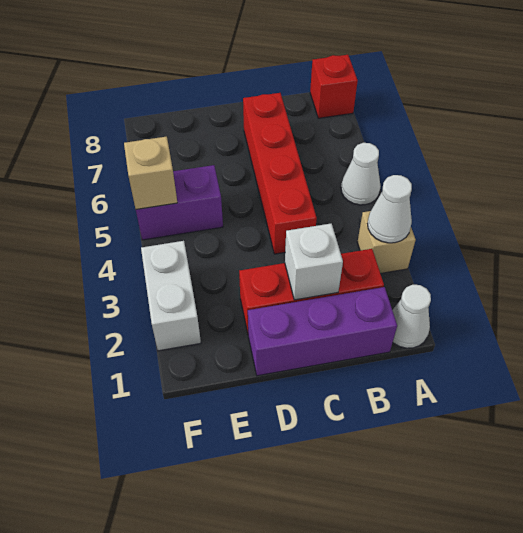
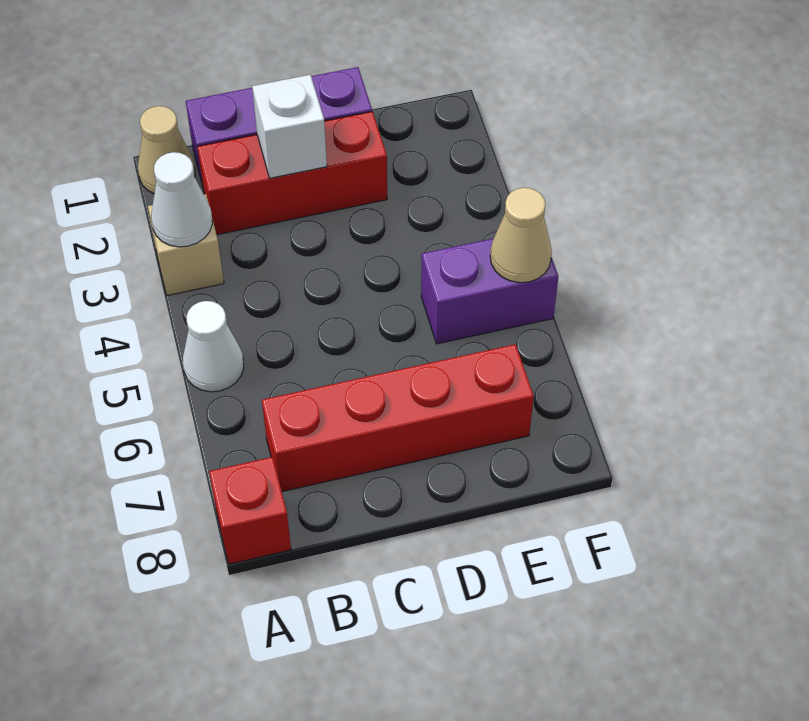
white cone A1 level 1 -> tan cone A1 level 1
red brick C4:C7 level 1 -> red brick B7:E7 level 1
white brick F2:F3 level 1 -> none
tan brick F5 level 2 -> tan cone F5 level 2

